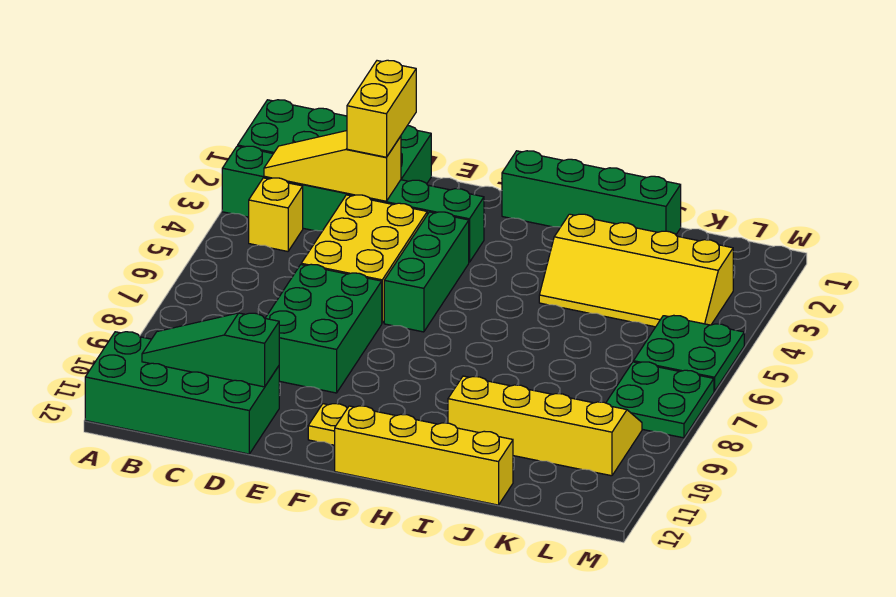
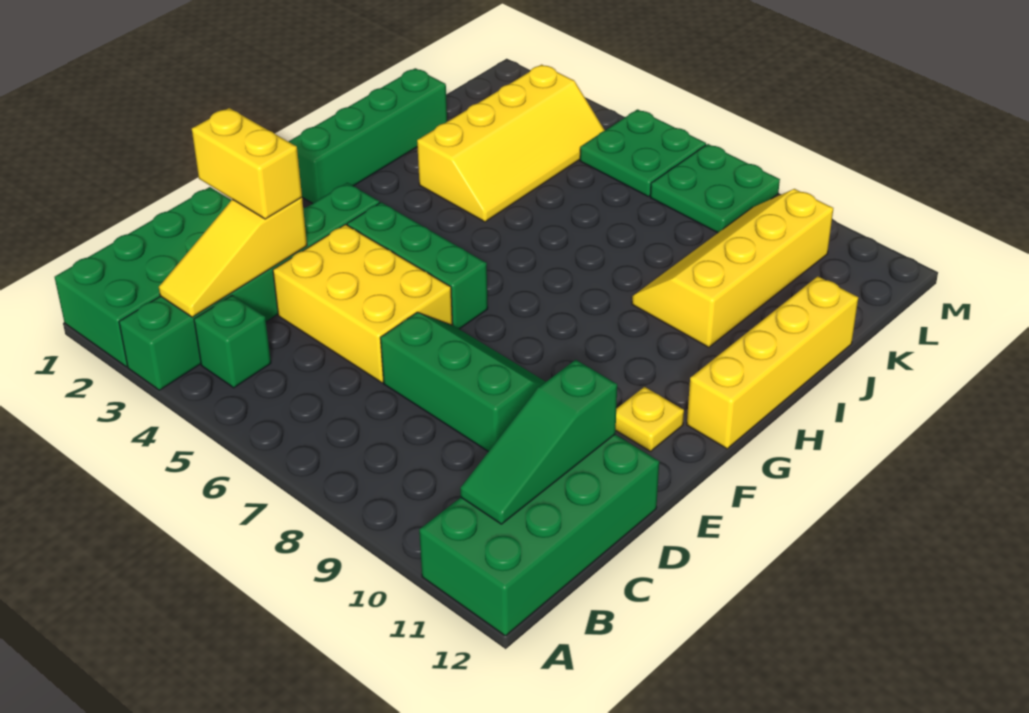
yellow brick B4 level 1 -> green brick B4 level 1
green brick D7:E9 level 1 -> green slope D7:E9 level 1 top D

